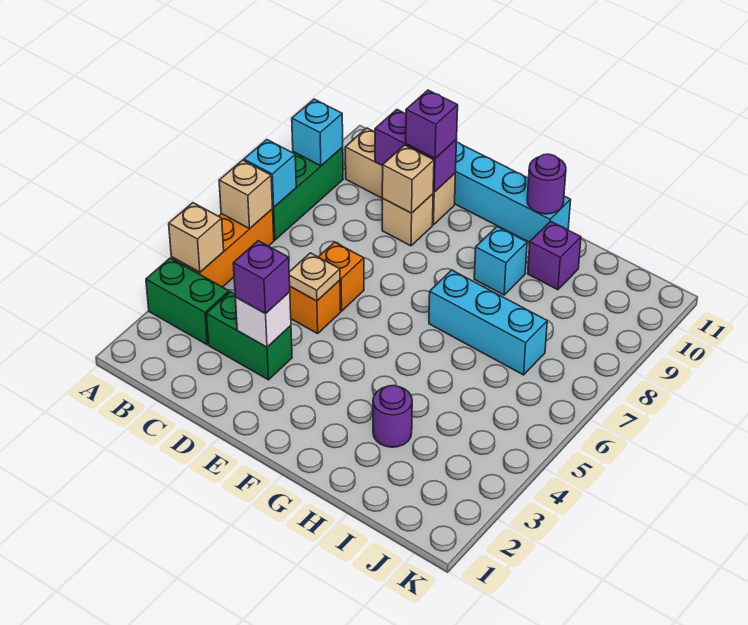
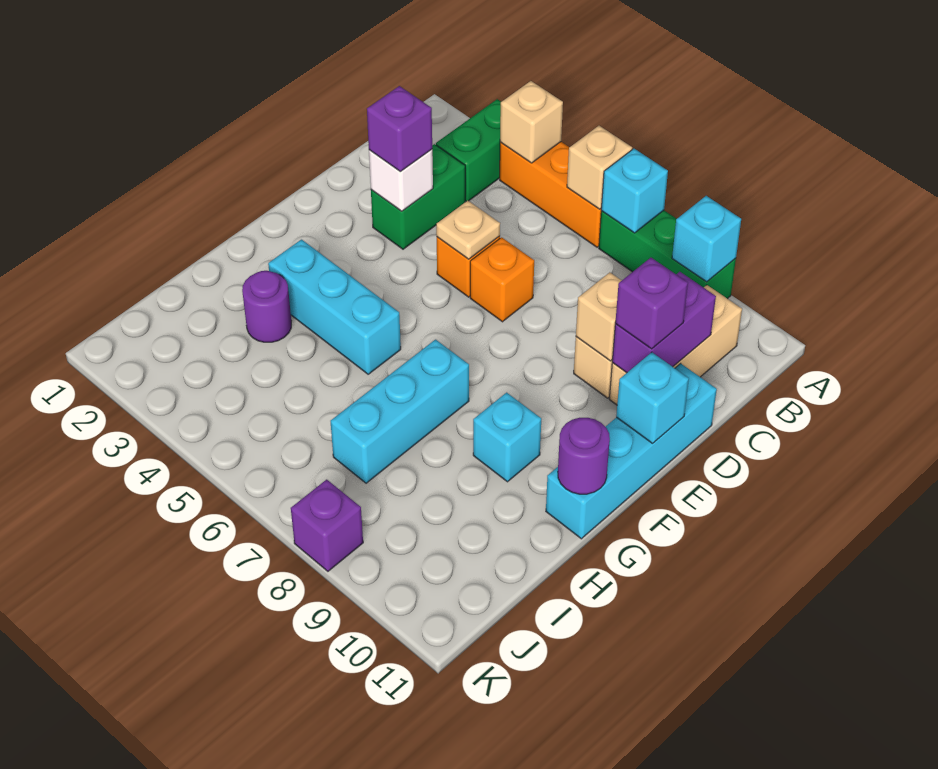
none -> cyan brick E11 level 2
none -> cyan brick G3:G5 level 1
purple brick H10 level 1 -> purple brick K8 level 1

